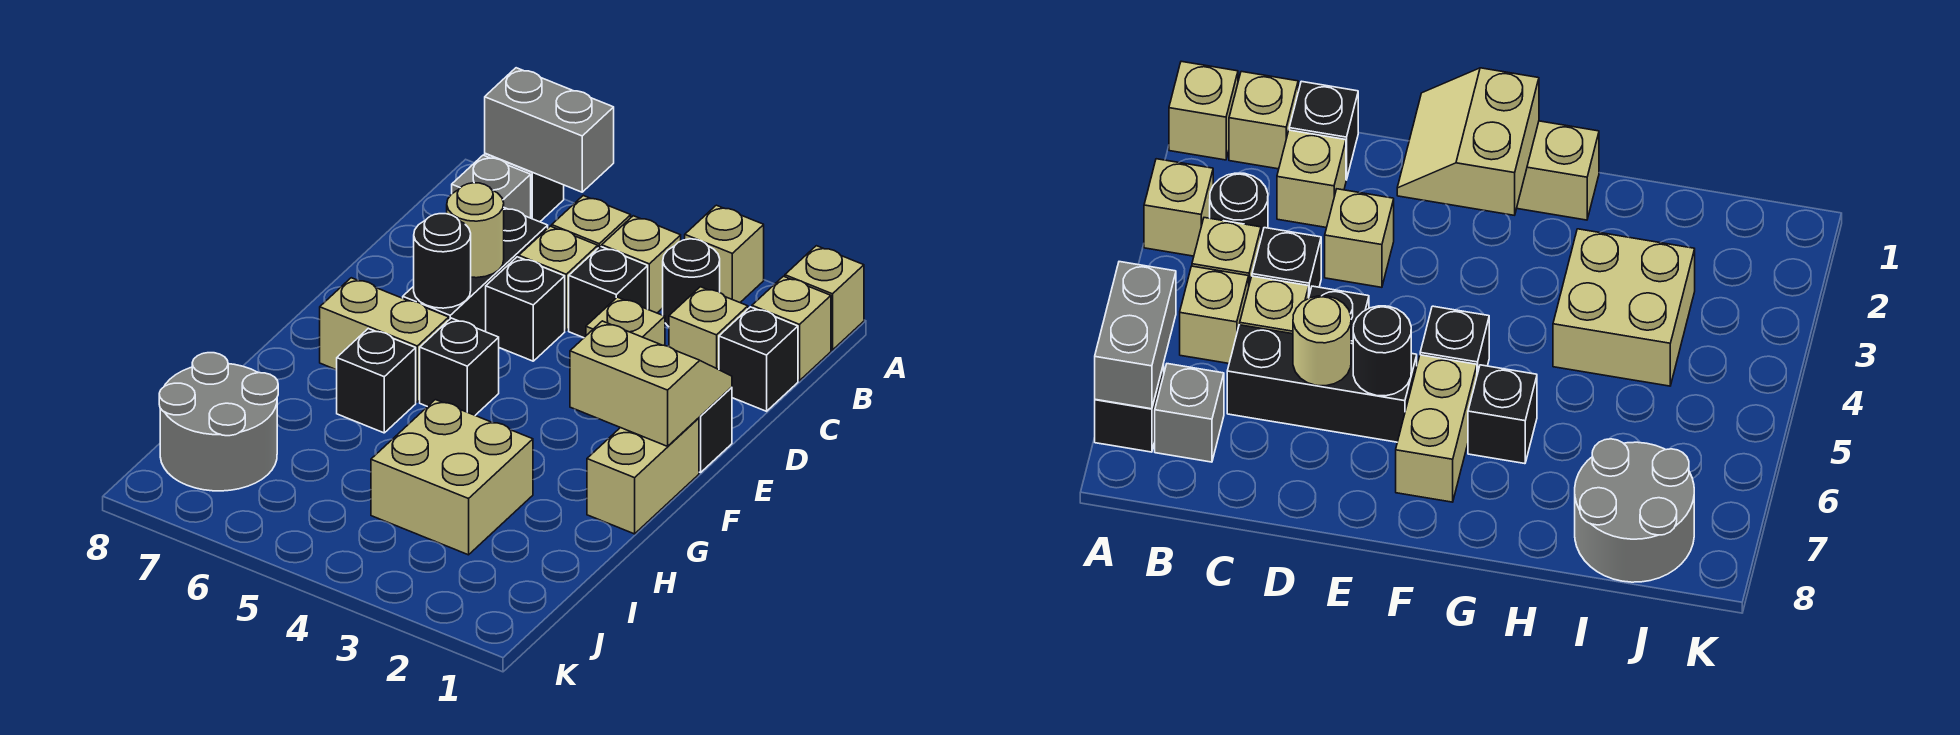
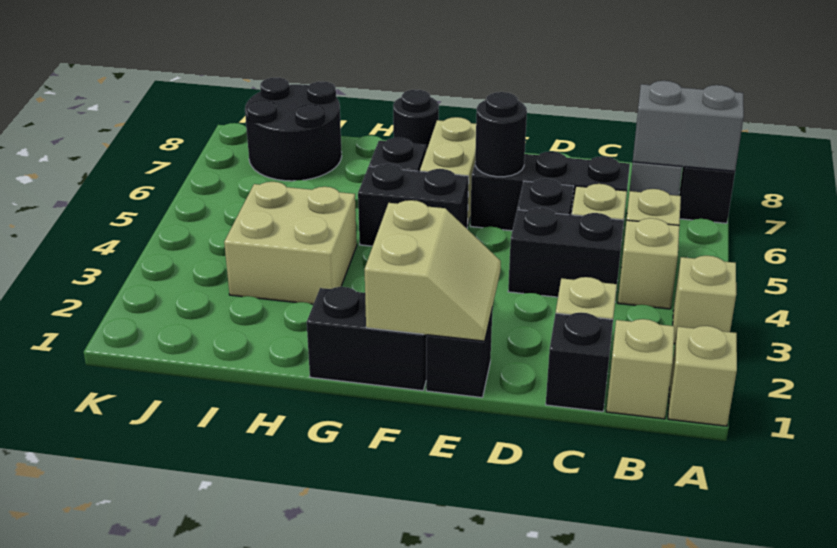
grey brick A6:A7 level 2 -> grey brick A7:B7 level 2
black round brick B3 level 1 -> black round brick G8 level 1
black brick C4 level 1 -> black brick C4:D4 level 1
tan brick D3 level 1 -> none
tan round brick D6 level 2 -> none
tan brick F1:G1 level 1 -> black brick F1:G1 level 1
black brick F5 level 1 -> black brick F5:G5 level 1
grey round brick I7:J8 level 1 -> black round brick I7:J8 level 1

